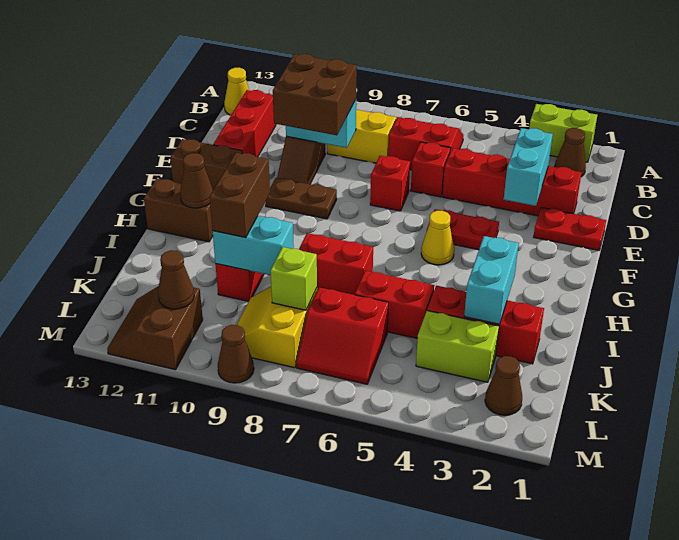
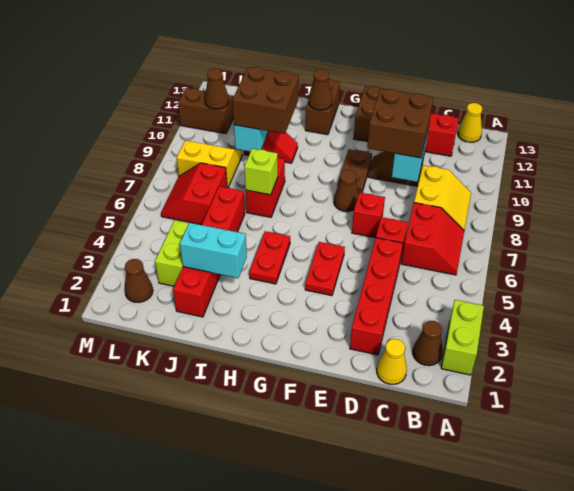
cyan brick D3:E3 level 2 -> none
red plate E1:E2 level 1 -> red plate H4:H5 level 1
yellow cone G5 level 1 -> yellow cone C1 level 1
brown brick I10:J10 level 3 -> brown brick I9:J10 level 3
lime brick K8 level 2 -> lime brick I7 level 2
brown cone M9 level 1 -> brown cone F8 level 1

